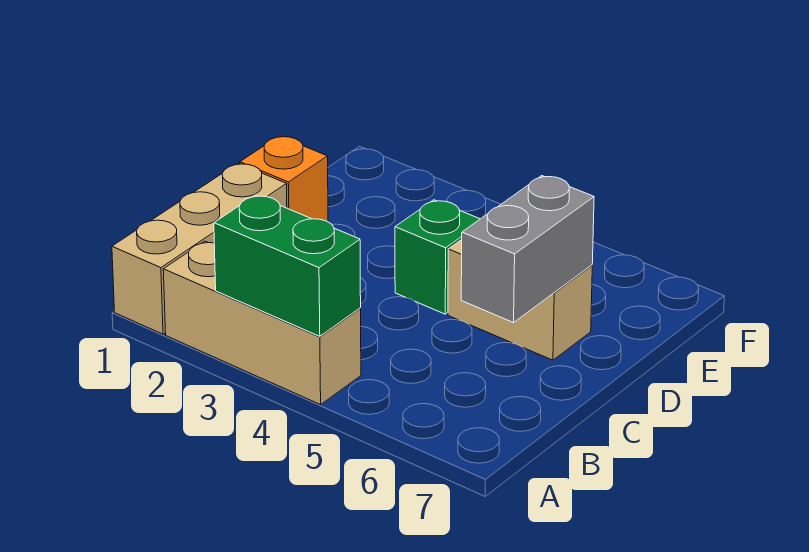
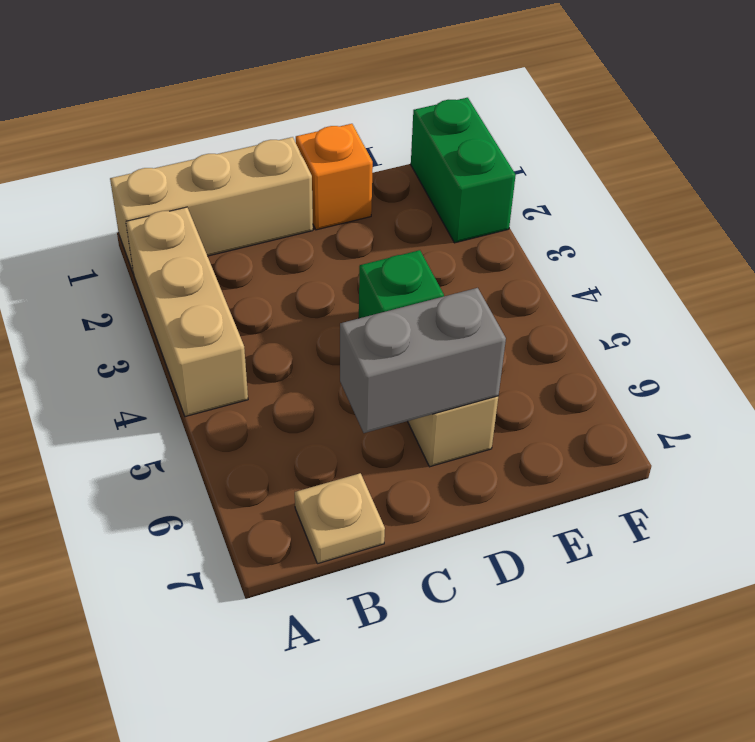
green brick A3:A4 level 2 -> green brick F1:F2 level 1
none -> tan plate B7 level 1

